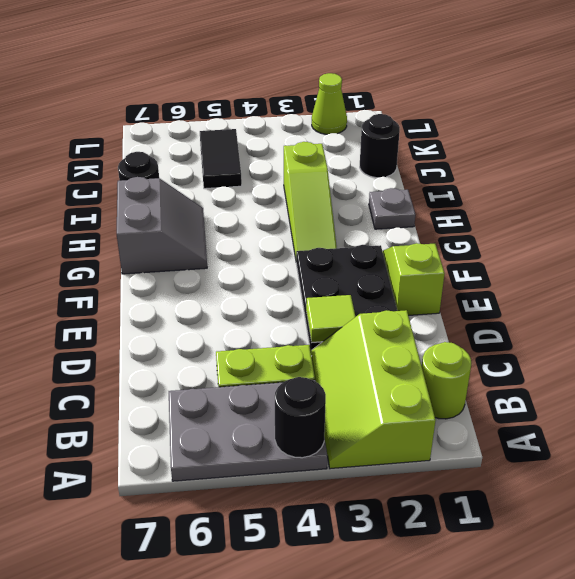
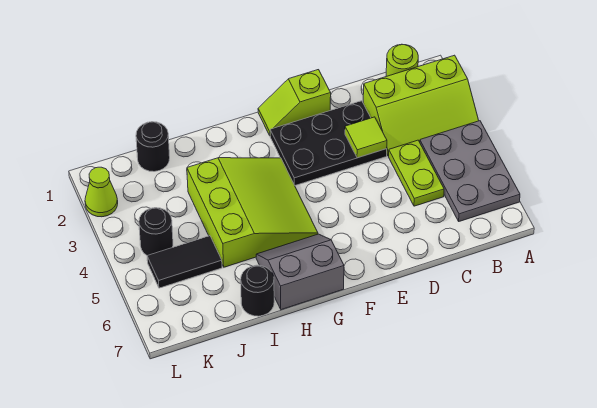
black round brick A4 level 2 -> black round brick K4 level 1
lime slope G3:I3 level 1 top I -> lime slope G3:I5 level 1 top I
grey plate H1 level 1 -> none

